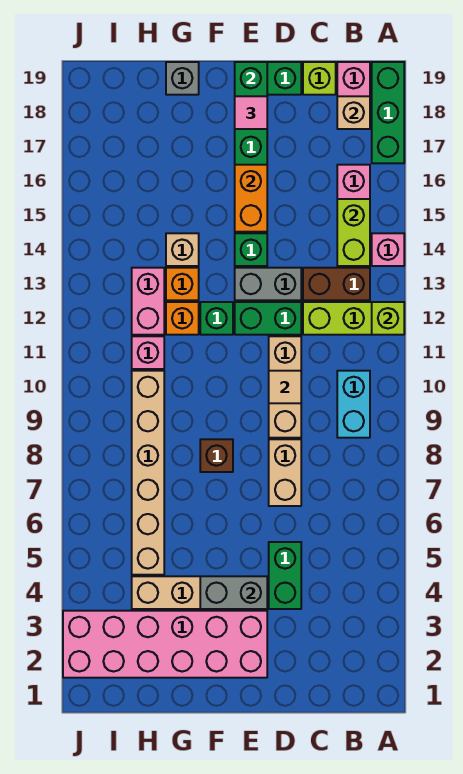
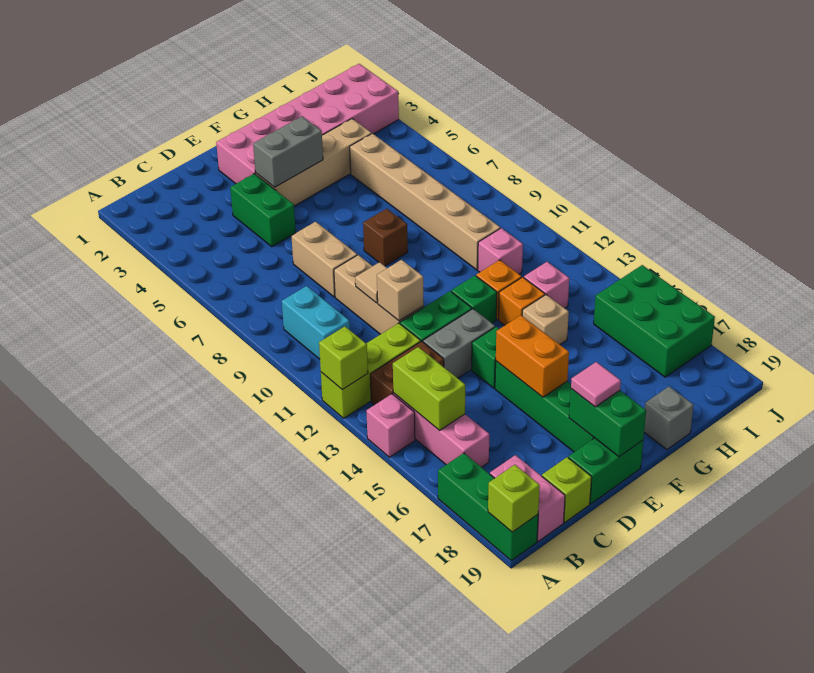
none -> lime brick A19 level 2
tan brick B18 level 2 -> tan brick D11 level 2
pink brick H12:H13 level 1 -> pink brick H13 level 1
none -> green brick I15:J17 level 1

